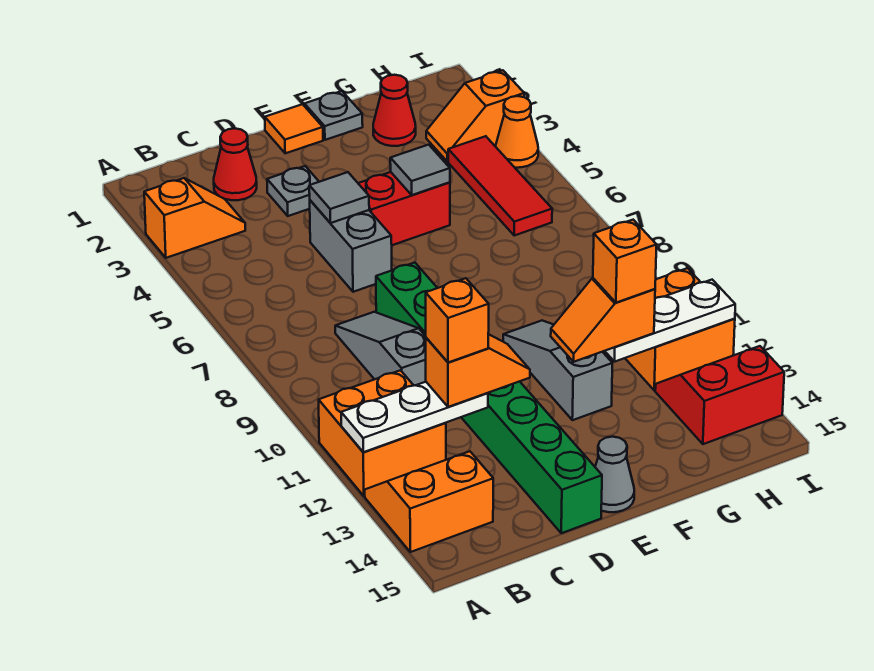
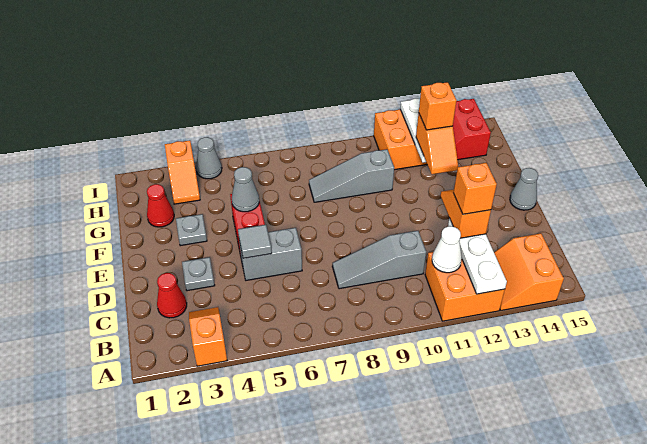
none -> white cone B11 level 2
green brick D8:D15 level 1 -> none
orange tile E1 level 1 -> none
grey plate F1 level 1 -> grey plate F3 level 1
grey tile F5 level 2 -> grey cone F5 level 2
grey slope F10:F12 level 1 top 12 -> grey slope G8:G10 level 1 top 10
red tile H4:H6 level 1 -> none
orange cone I4 level 1 -> grey cone I4 level 1

